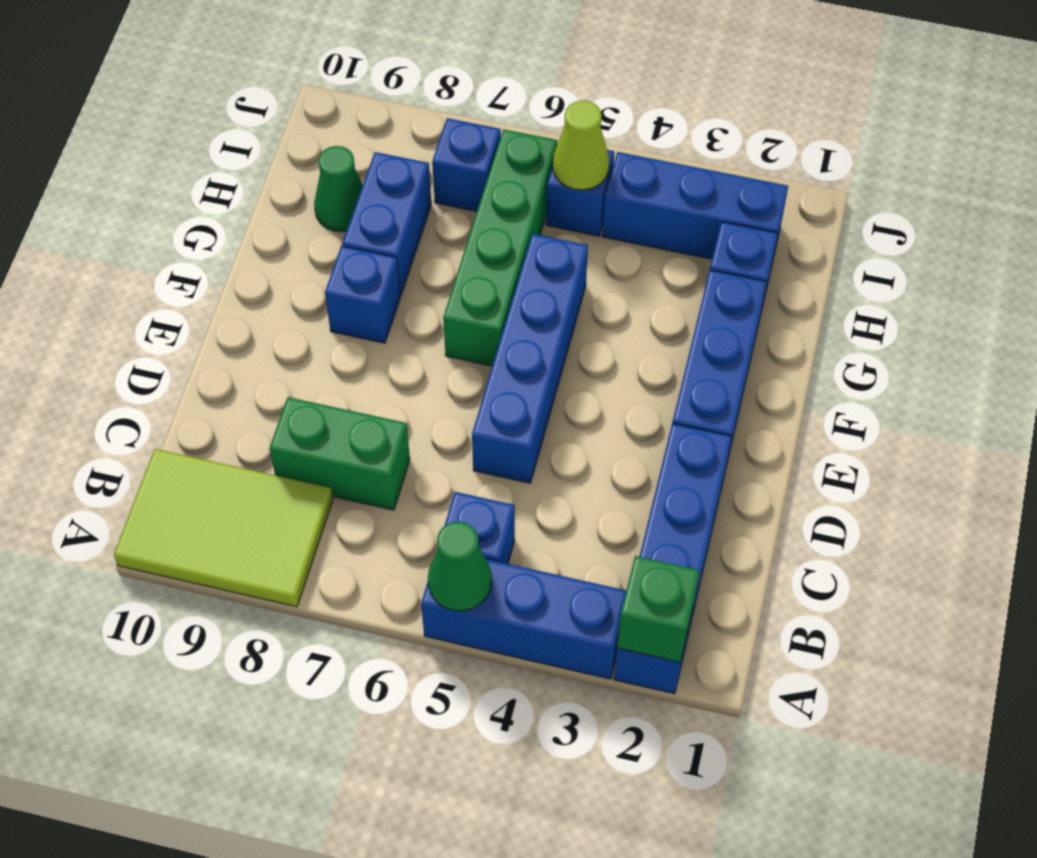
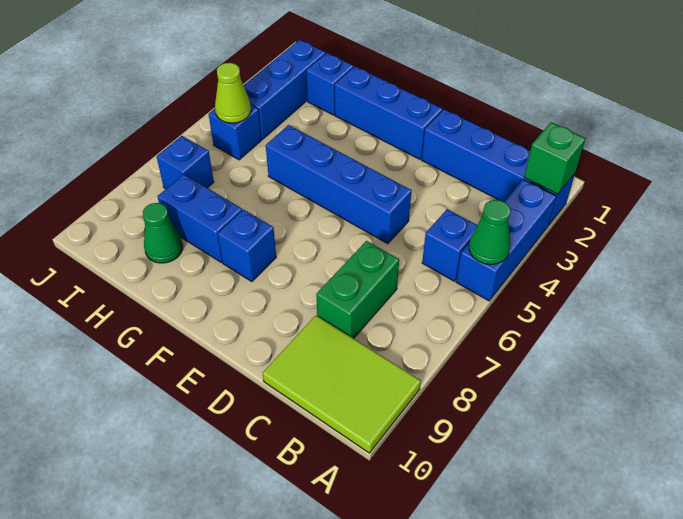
lime tile A8:B10 level 1 -> lime tile A9:C10 level 1
green brick F6:I6 level 1 -> none

